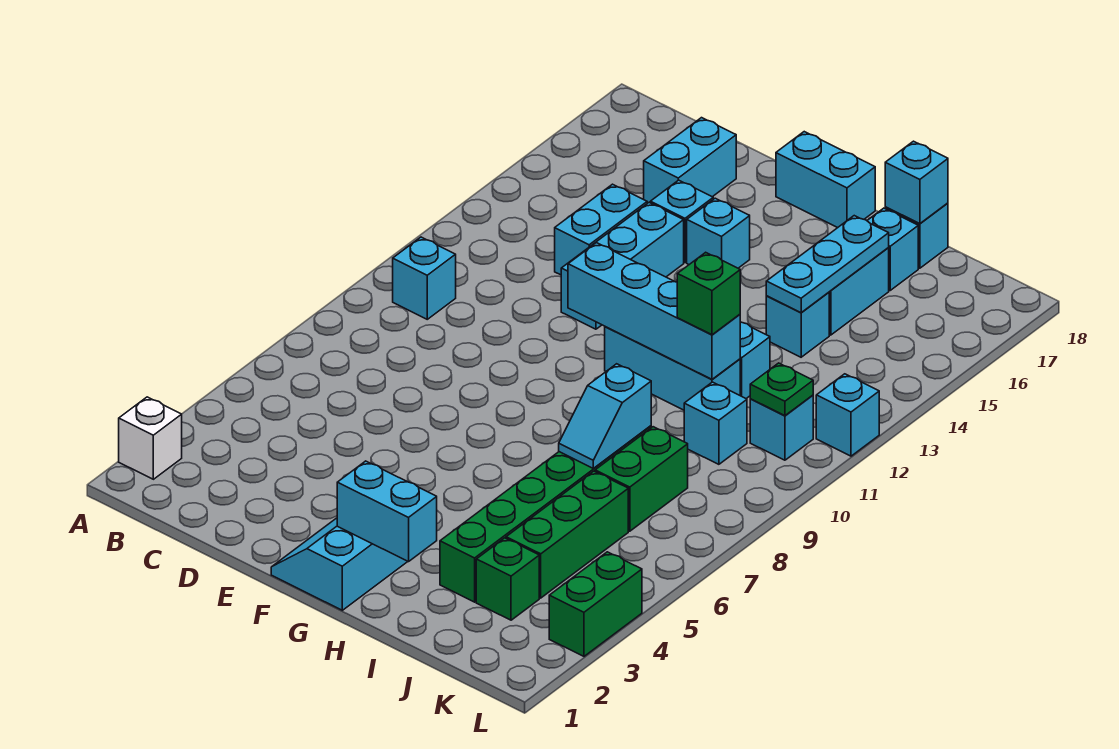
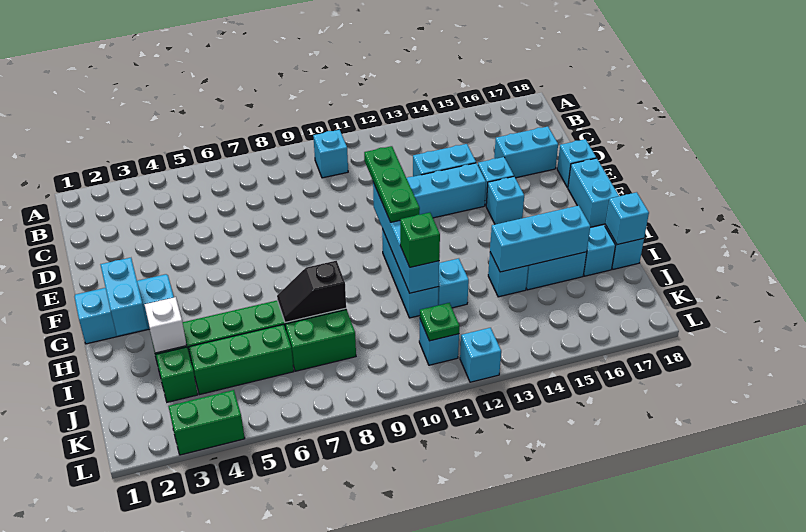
white brick A2 level 1 -> white brick I3 level 2
none -> green plate E11:G11 level 3
cyan slope I7:I8 level 2 top 8 -> black slope I7:I8 level 2 top 8
cyan plate I14:I16 level 2 -> cyan brick I14:I16 level 2
cyan brick J10 level 1 -> cyan brick E18 level 1

